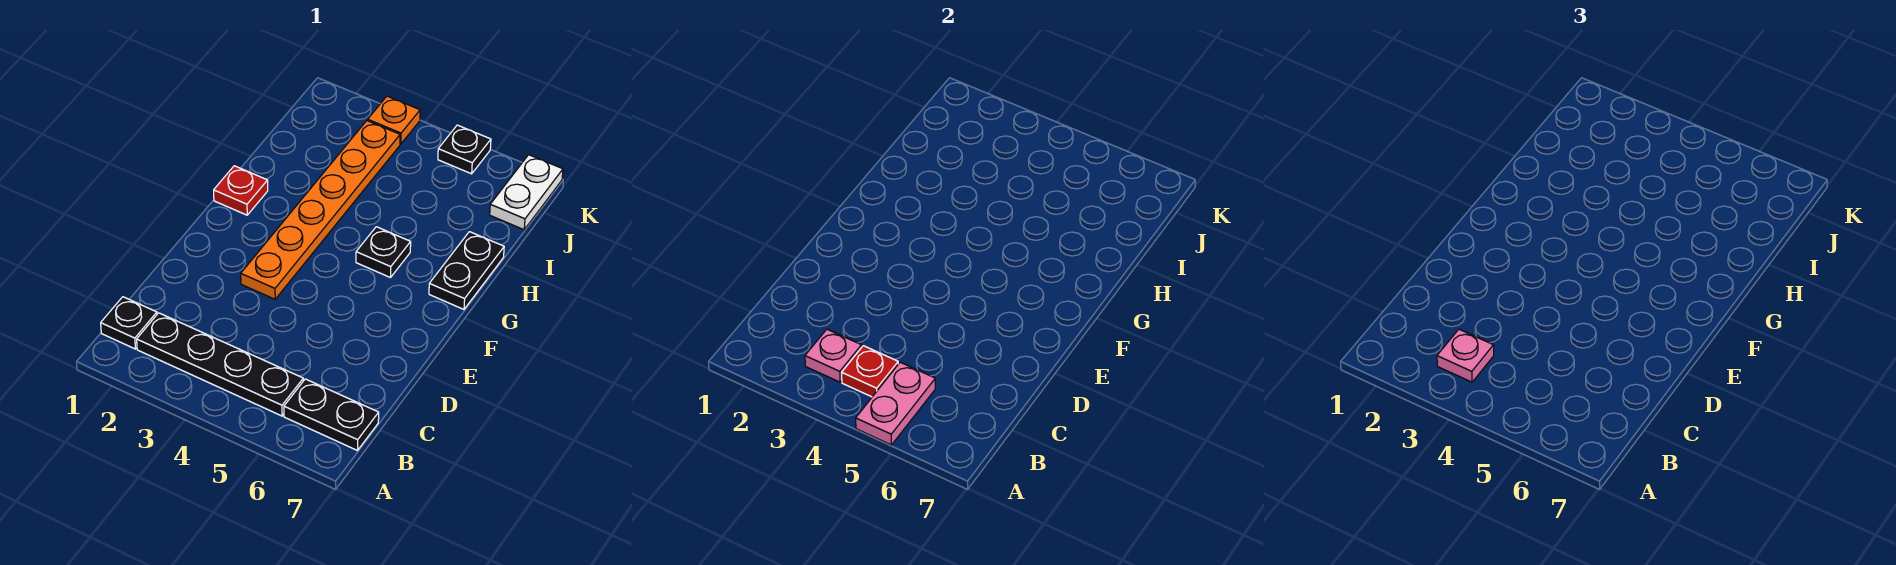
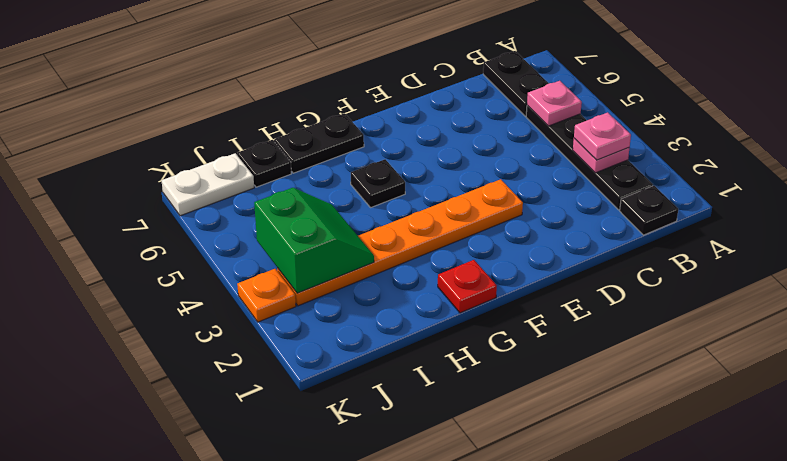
pink plate A5:B5 level 2 -> pink plate B5 level 2
red plate B4 level 2 -> none
none -> green slope I3:J4 level 2 top J
black plate K5 level 1 -> black plate I7 level 1

